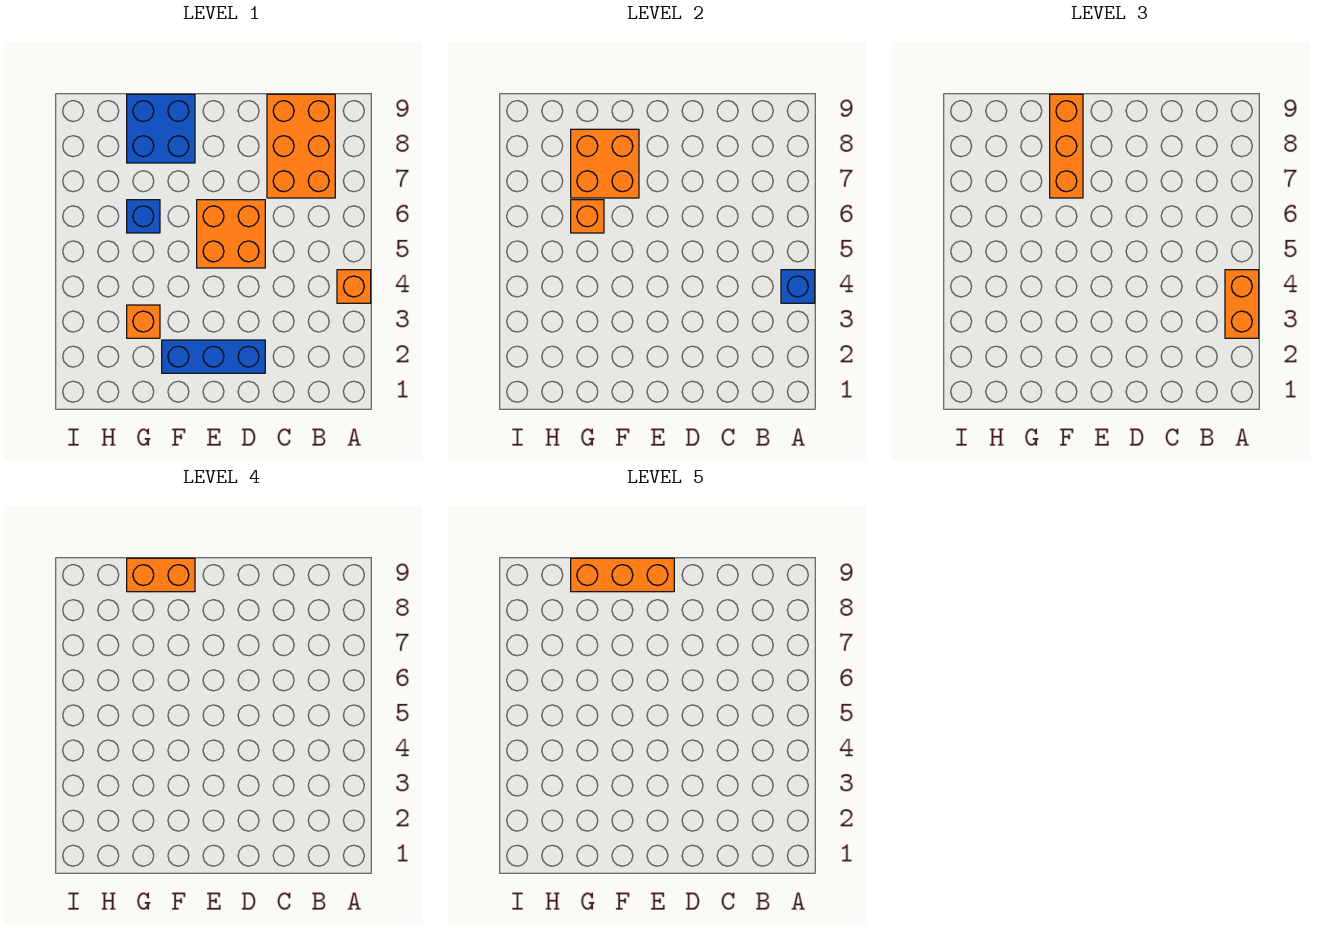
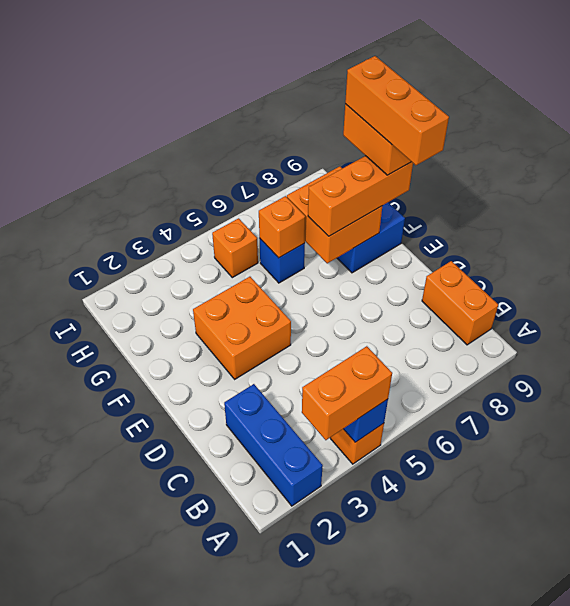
orange brick B7:C9 level 1 -> orange brick B9:C9 level 1
blue brick D2:F2 level 1 -> blue brick A2:C2 level 1
orange brick D5:E6 level 1 -> orange brick E3:F4 level 1
orange brick G3 level 1 -> orange brick H5 level 1

